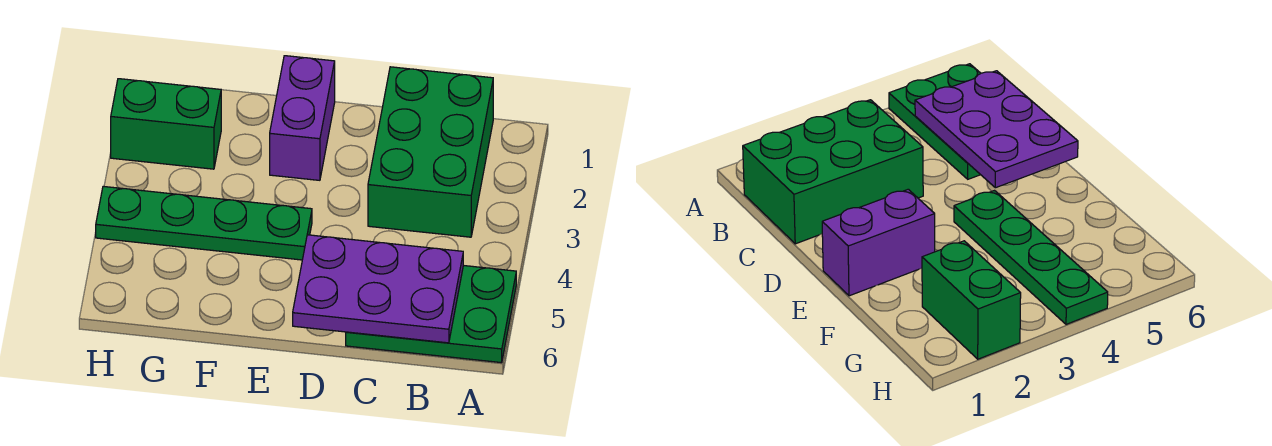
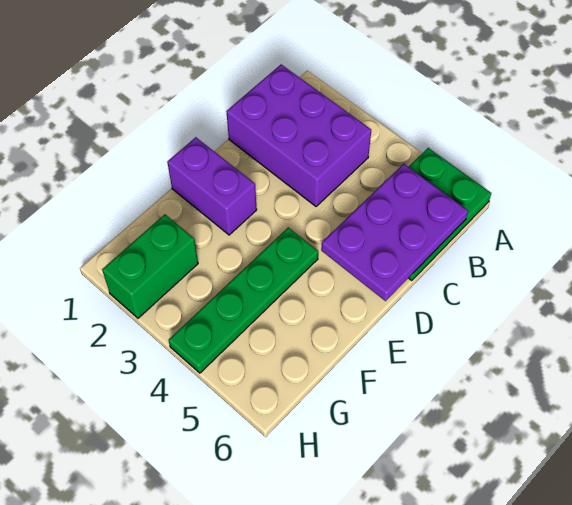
green brick B1:C3 level 1 -> purple brick B1:C3 level 1

